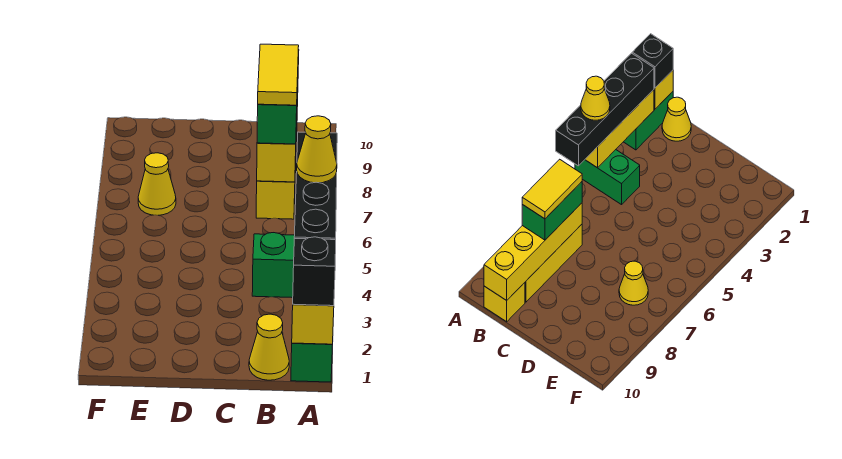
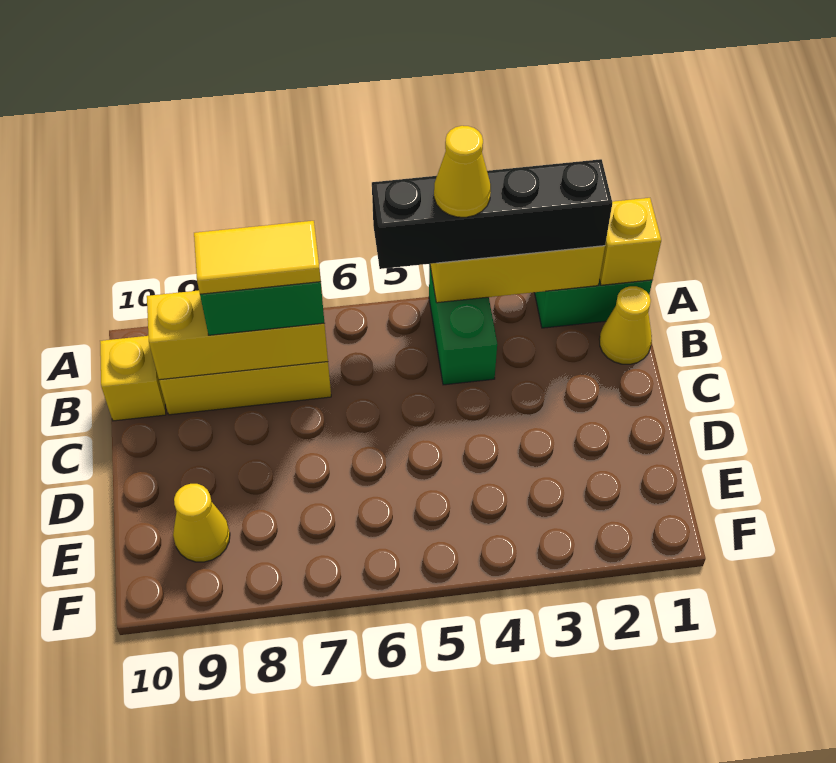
black brick A1 level 3 -> none
yellow brick B7:B10 level 2 -> yellow brick B7:B9 level 2
yellow cone E7 level 1 -> yellow cone E9 level 1

